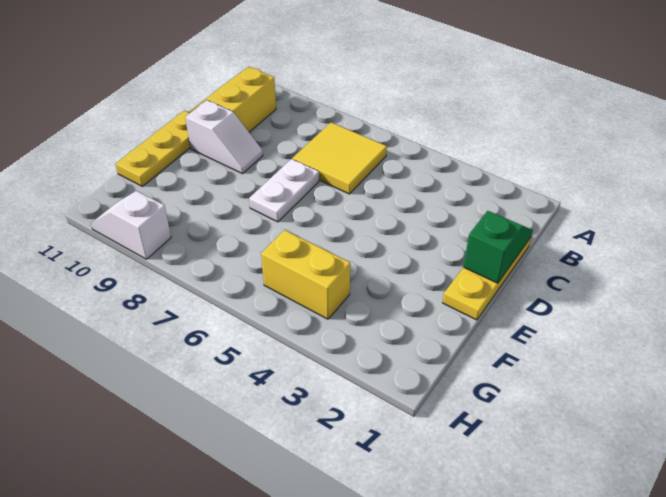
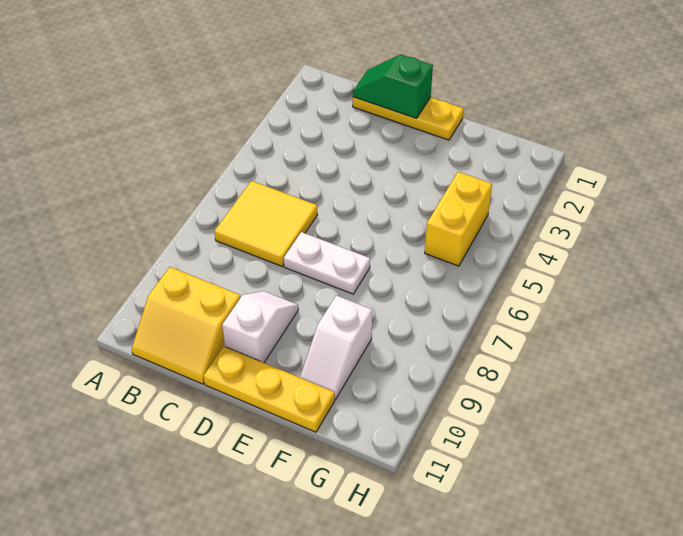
white slope H9:H10 level 1 top 9 -> white slope F9:F10 level 1 top 9

